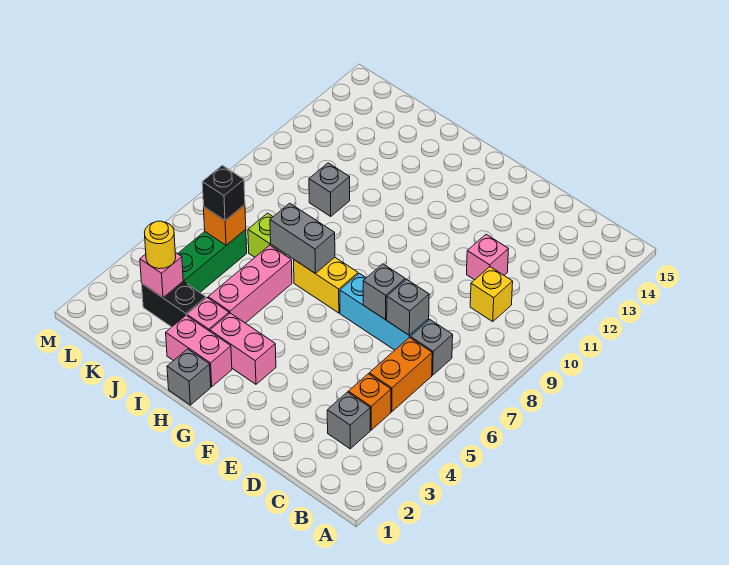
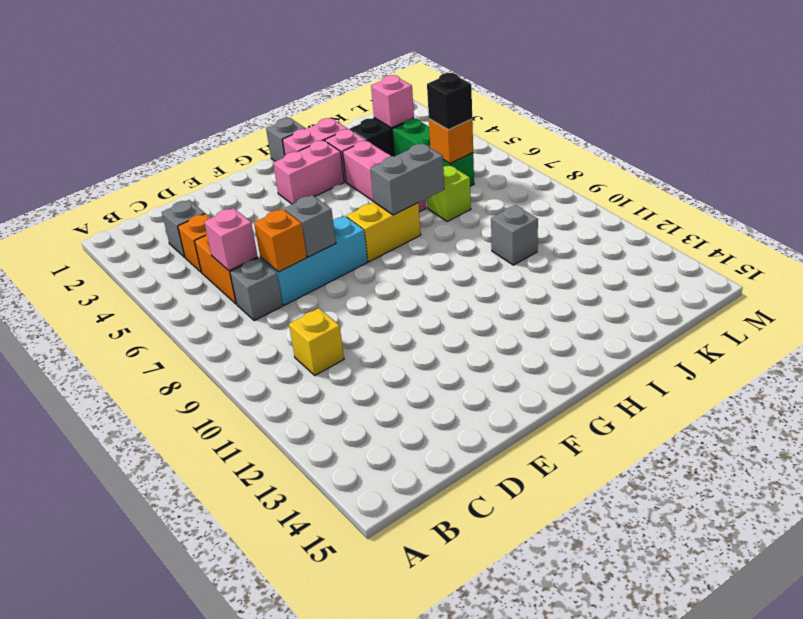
grey brick D7 level 2 -> orange brick D7 level 2
pink brick D11 level 1 -> pink brick C6 level 2
yellow round brick K3 level 3 -> none

